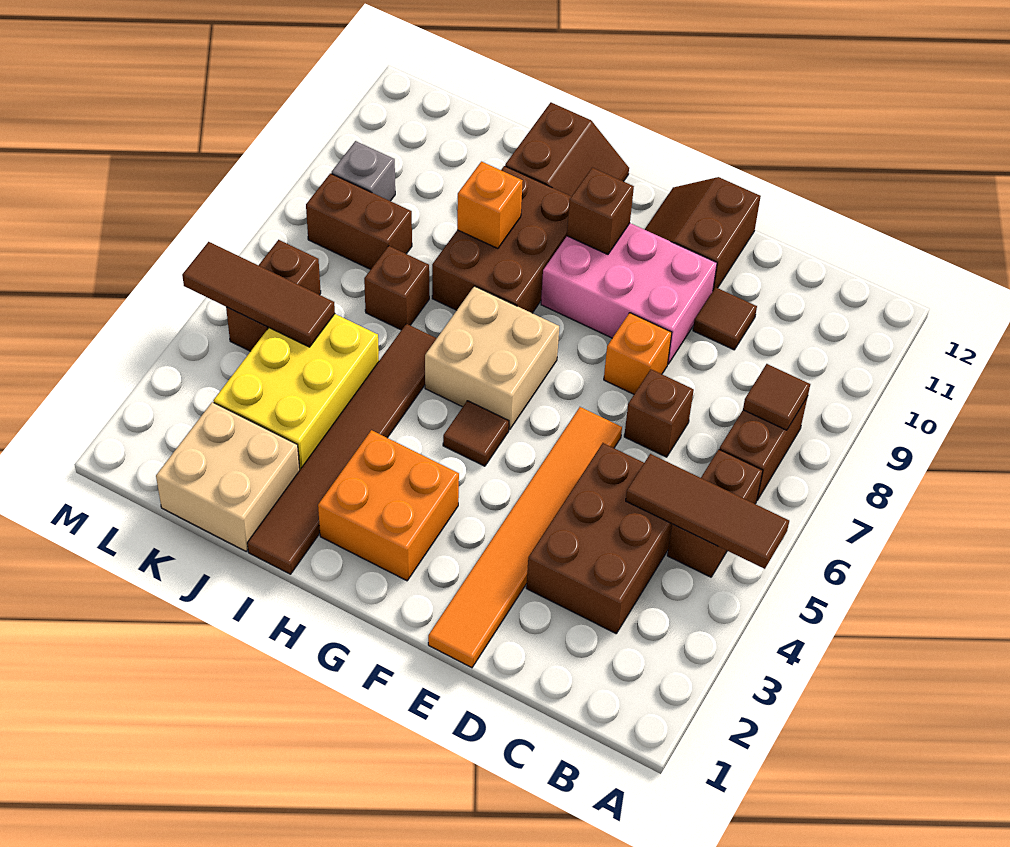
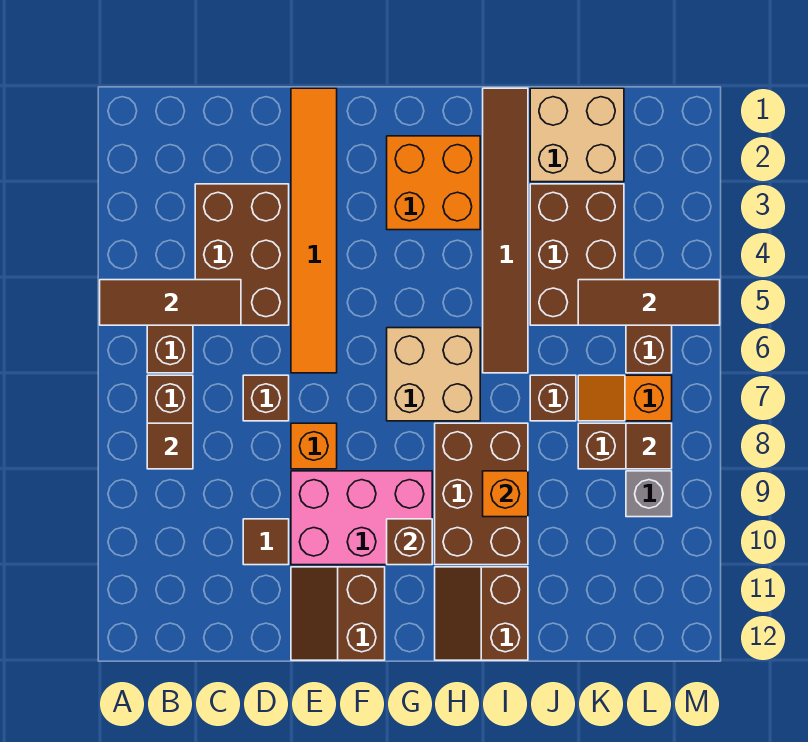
brown slope E11:F12 level 1 top E -> brown slope E11:F12 level 1 top F
brown tile G5 level 1 -> brown tile L8 level 2
yellow brick J3:K5 level 1 -> brown brick J3:K5 level 1
none -> orange slope K7:L7 level 1 top L

